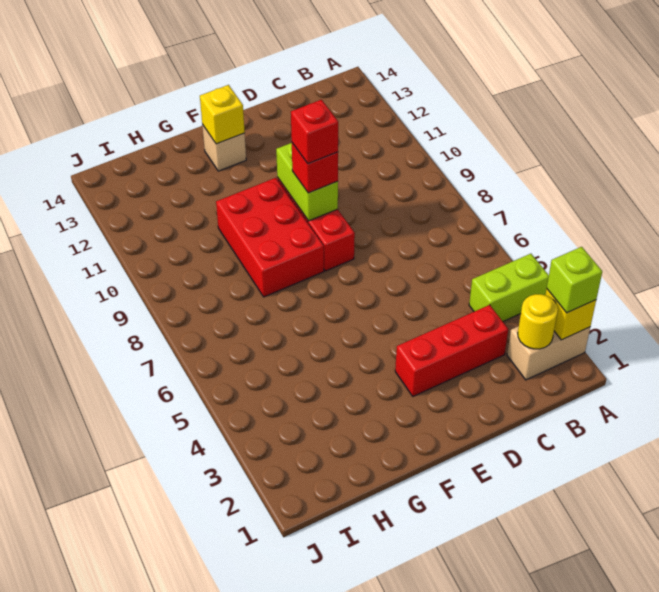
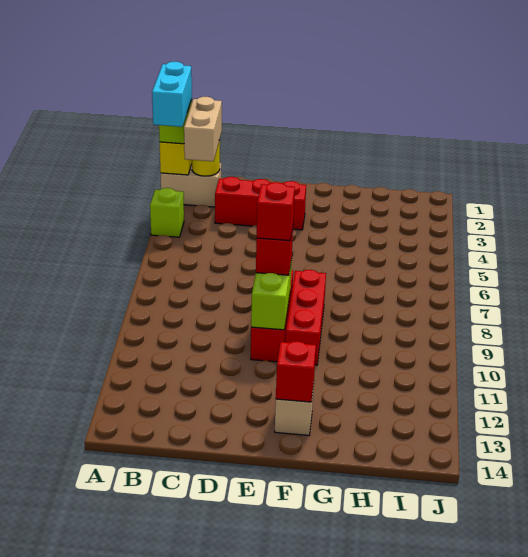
none -> cyan brick A2:A3 level 4
lime brick A4:B4 level 1 -> lime brick A4 level 1
none -> tan brick B2:B3 level 3
red brick F8:G10 level 1 -> red brick F8:F10 level 1
yellow brick F13 level 2 -> red brick F13 level 2

